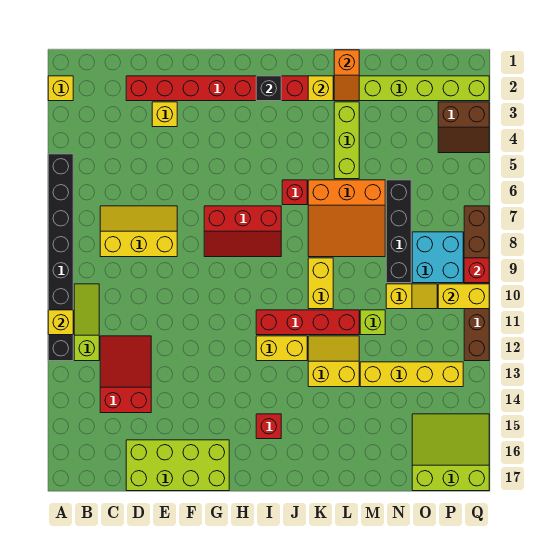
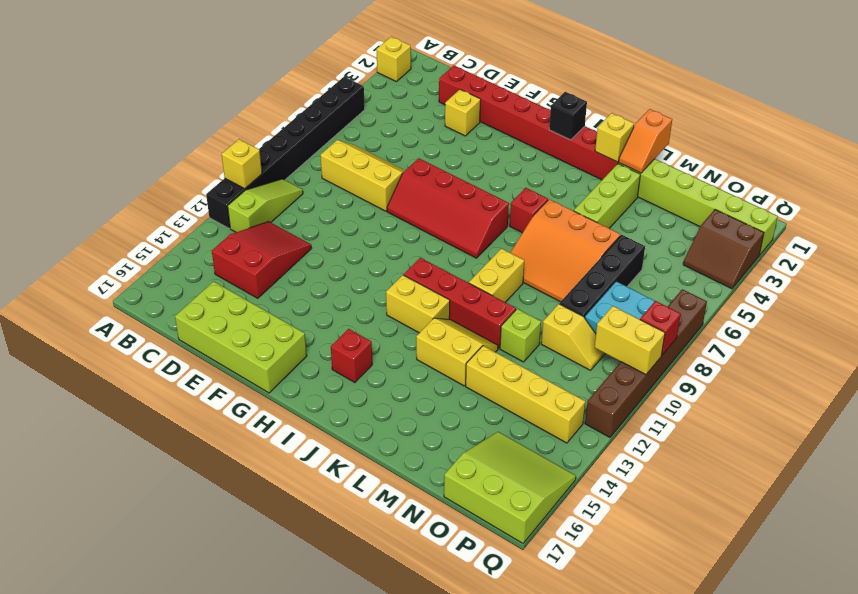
red slope G7:I8 level 1 top 7 -> red slope F7:I8 level 1 top 7

